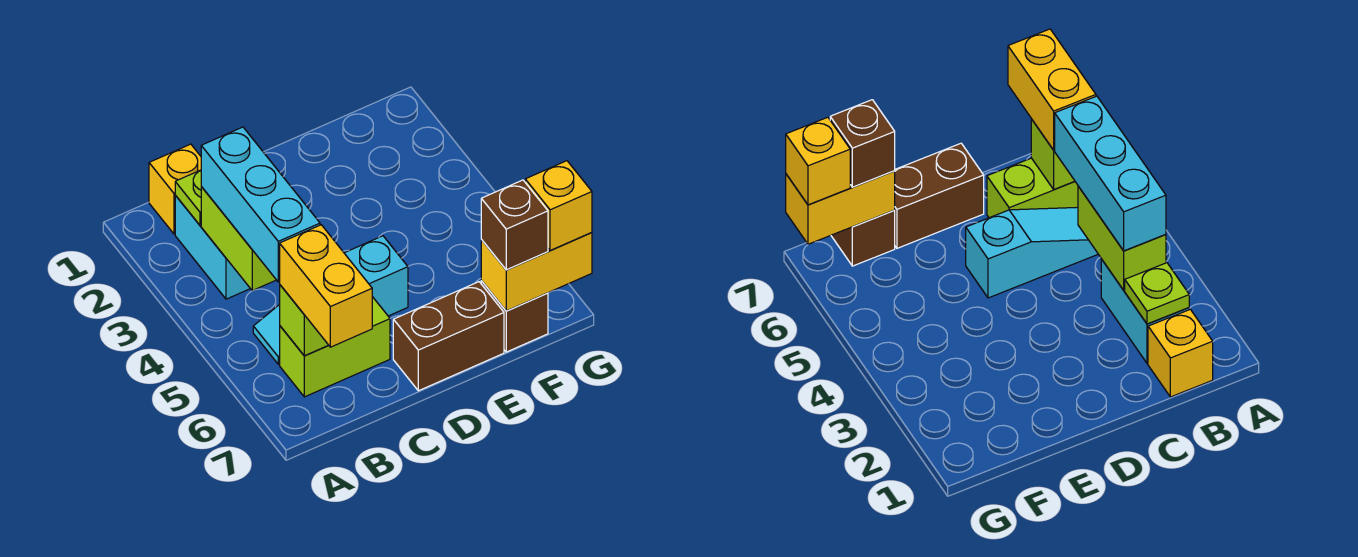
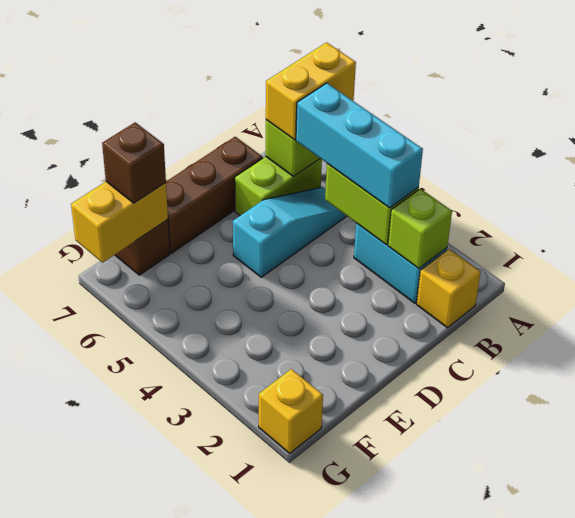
lime plate B2 level 2 -> lime brick B2 level 2
yellow brick B6:B7 level 3 -> yellow brick A6:B6 level 3
brown brick D7:E7 level 1 -> brown brick C7:E7 level 1
yellow brick G7 level 3 -> yellow brick G1 level 1

